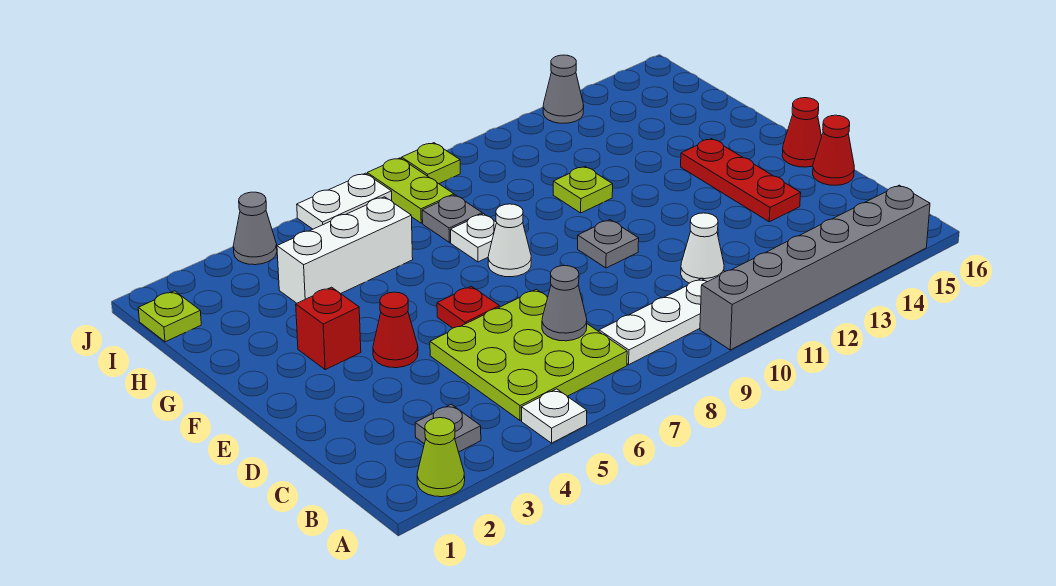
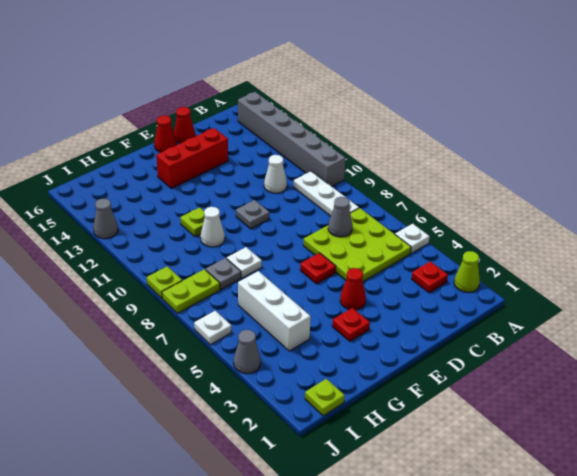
grey plate B3 level 1 -> red plate B3 level 1
red plate D14:F14 level 1 -> red brick D14:F14 level 1
red brick F3 level 1 -> red plate F3 level 1
white cone F8 level 1 -> white cone G10 level 1
white plate J6:J7 level 1 -> white plate J6 level 1

